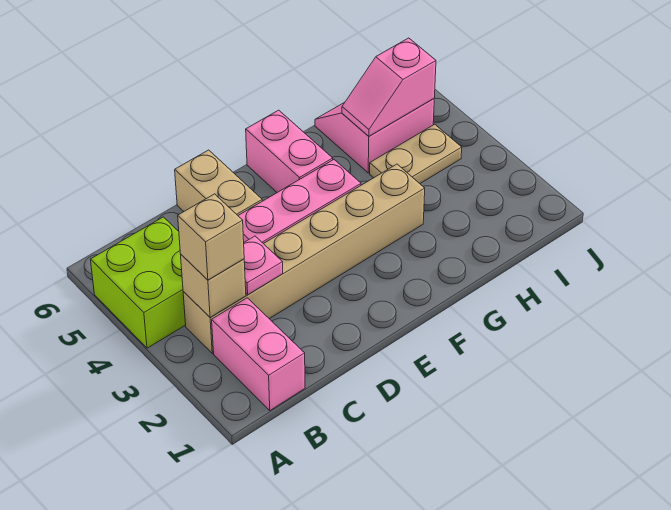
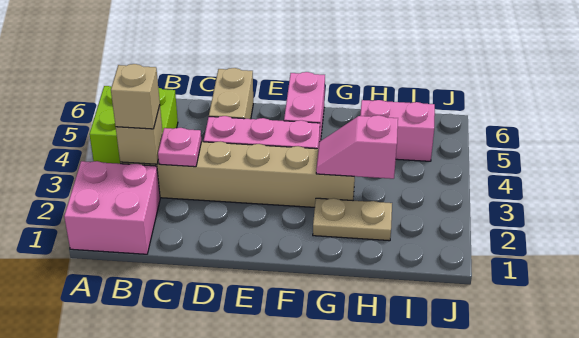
pink brick B1:B2 level 1 -> pink brick A1:B2 level 1
tan plate H4:I4 level 1 -> tan plate G2:H2 level 1
pink slope H5:I5 level 2 top I -> pink slope G3:H3 level 2 top H

